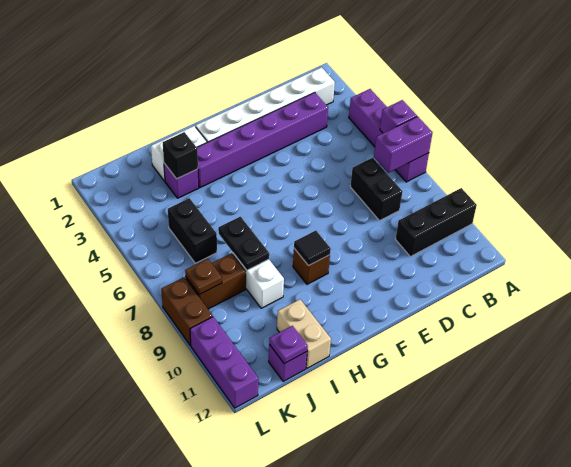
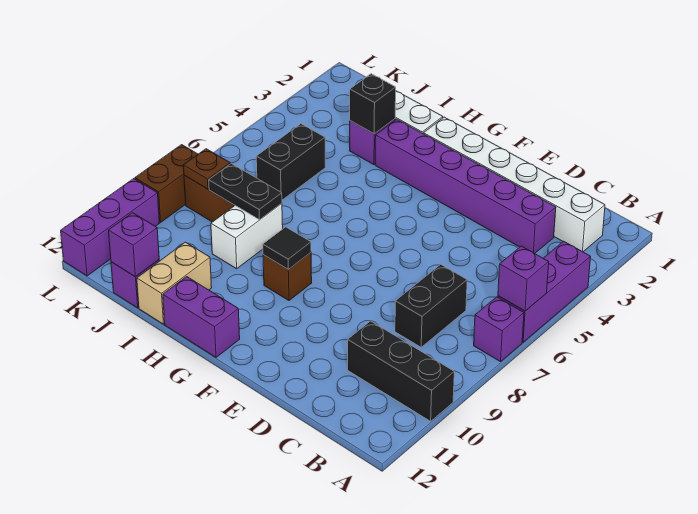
purple brick A7:B7 level 2 -> purple brick G12:H12 level 1
black plate I7:I8 level 2 -> black plate I8:J8 level 2
purple plate J12 level 2 -> purple brick J12 level 2

